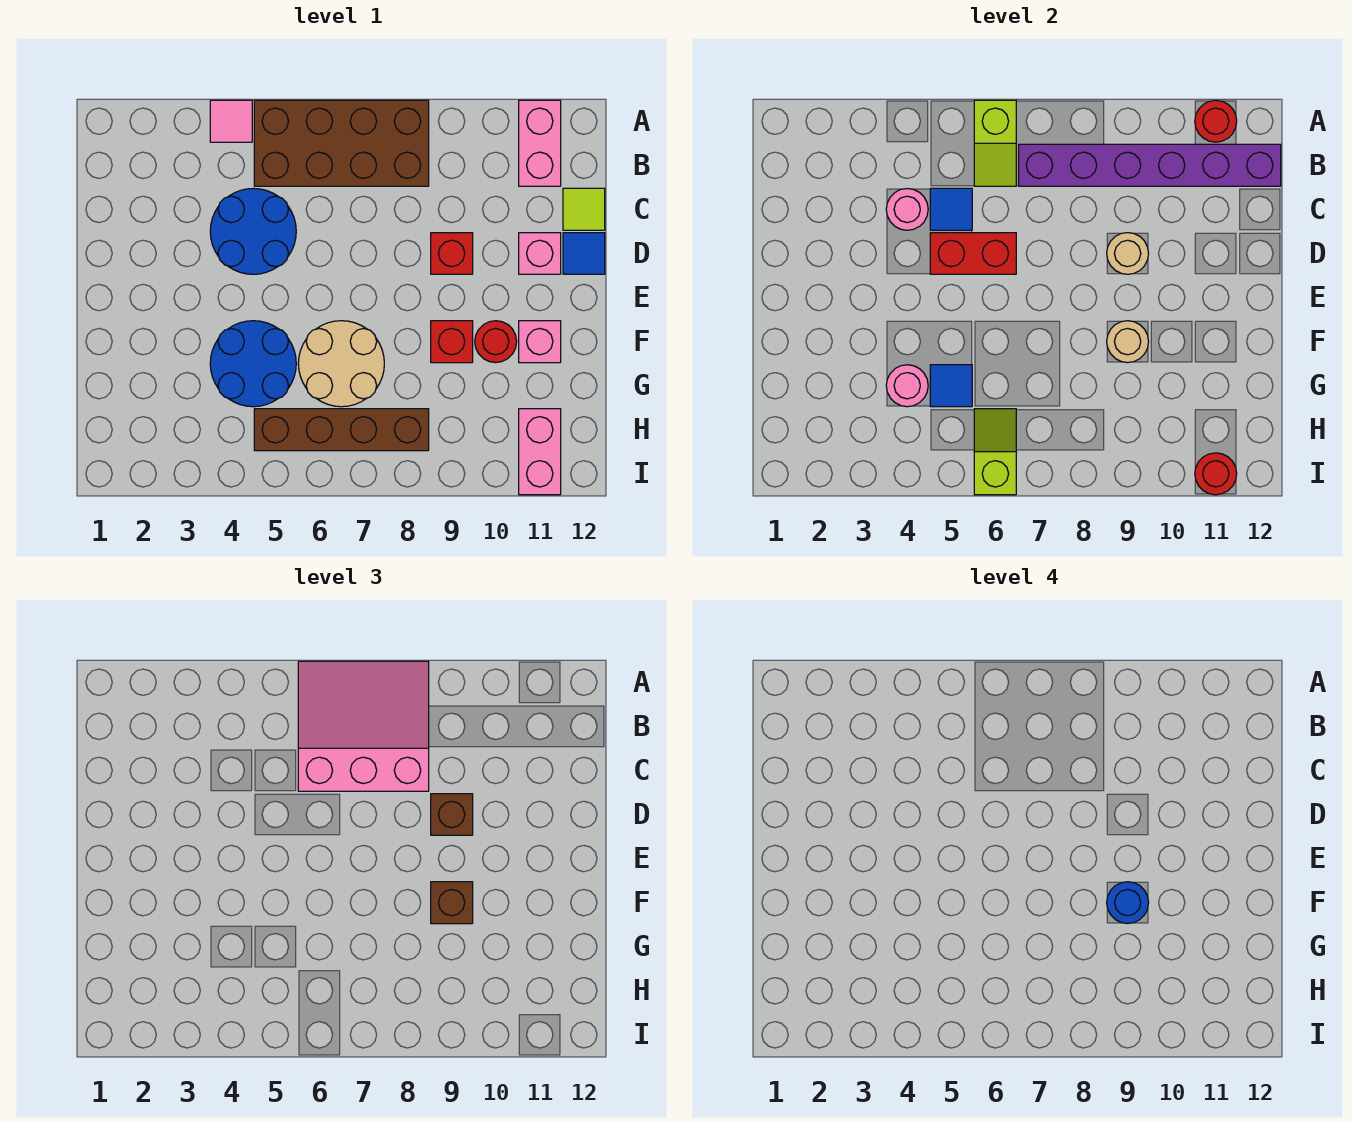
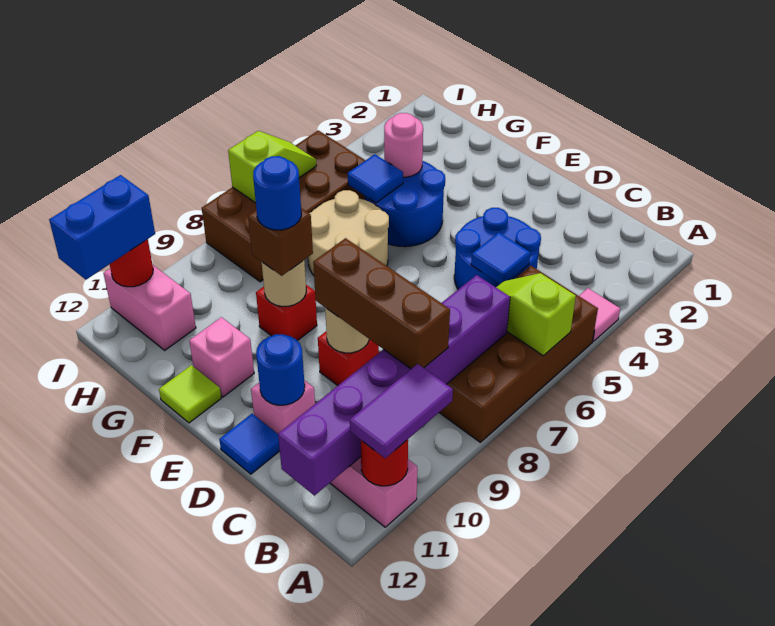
pink slope A6:C8 level 3 top C -> none
none -> purple tile A10:A11 level 3
pink round brick C4 level 2 -> none
lime tile C12 level 1 -> lime tile F12 level 1
red brick D5:D6 level 2 -> none
brown brick D9 level 3 -> brown brick B9:D9 level 3
none -> blue round brick D11 level 2
red round brick F10 level 1 -> none
brown brick H5:H8 level 1 -> brown brick H5:I8 level 1
lime slope H6:I6 level 2 top I -> lime slope I6:I7 level 2 top 7
none -> blue brick I11:I12 level 3

